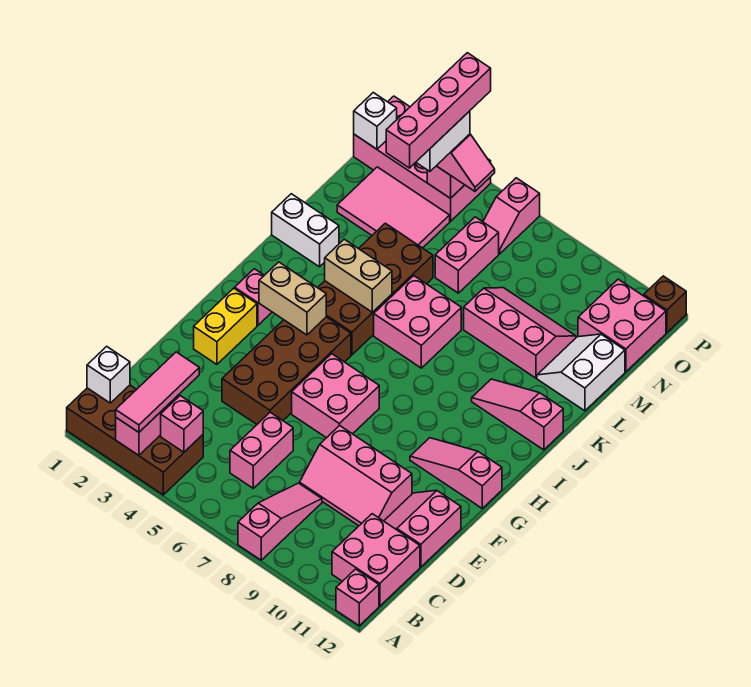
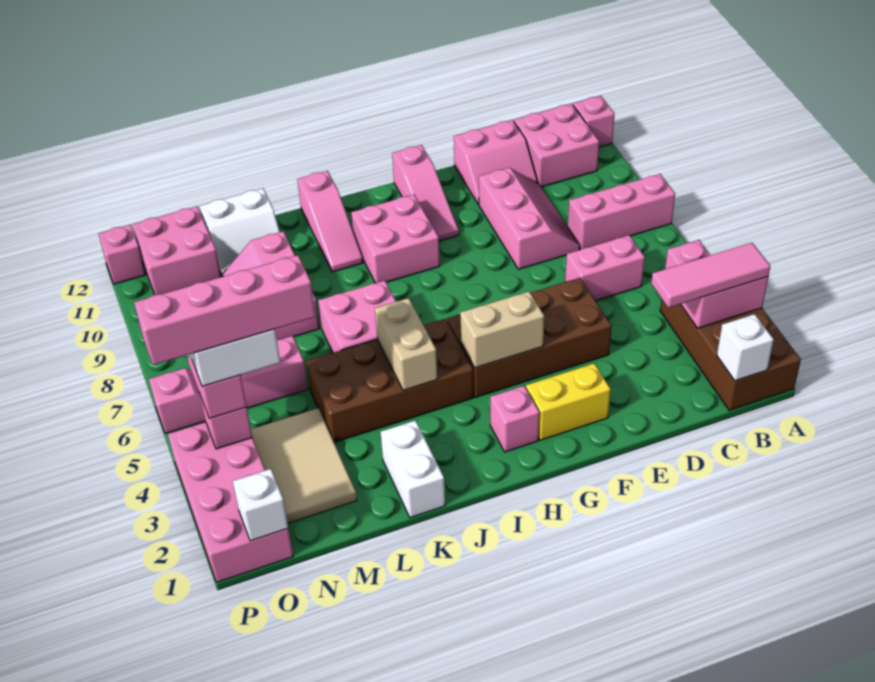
pink slope A8:C8 level 1 top A -> pink brick A8:C8 level 1
pink brick F6:G7 level 1 -> pink brick H9:I10 level 1
tan brick H3:H4 level 2 -> tan brick G4:H4 level 2
pink tile M2:N4 level 1 -> tan tile M2:N4 level 1
brown brick P12 level 1 -> pink brick P12 level 1

